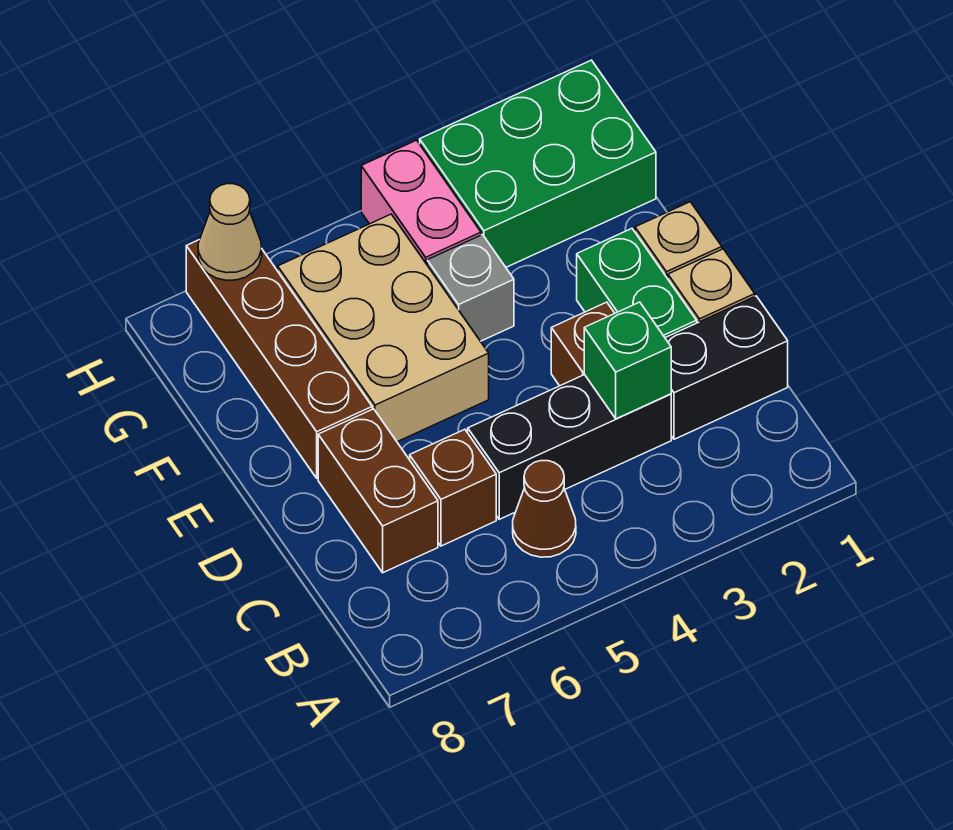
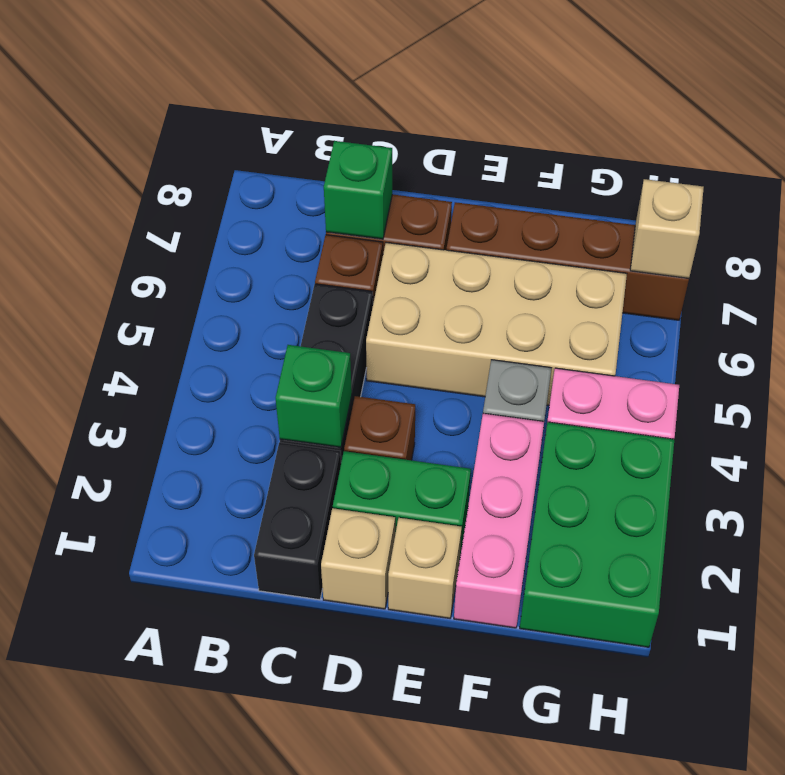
brown cone B5 level 1 -> none
none -> green brick C7 level 2
tan brick E5:G6 level 1 -> tan brick D5:G6 level 1
none -> pink brick F1:F3 level 1
tan cone H7 level 2 -> tan brick H7 level 2

